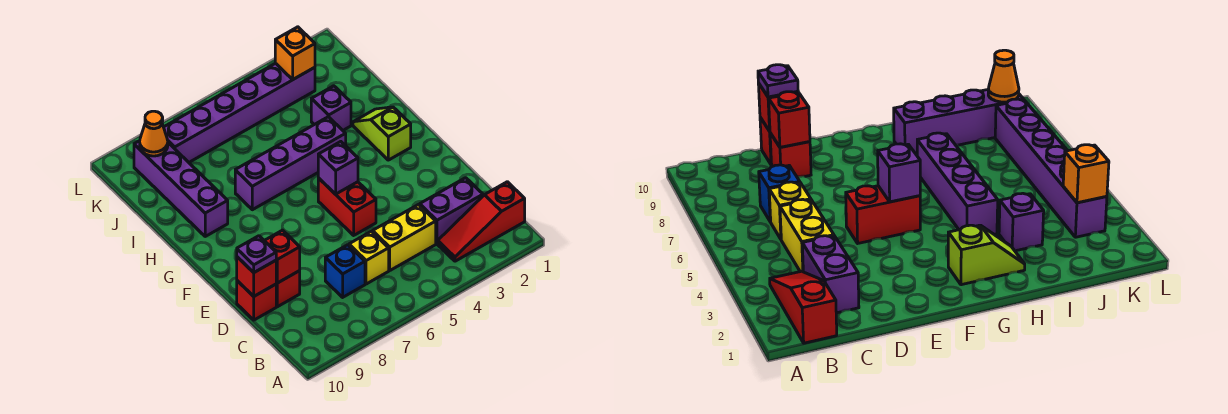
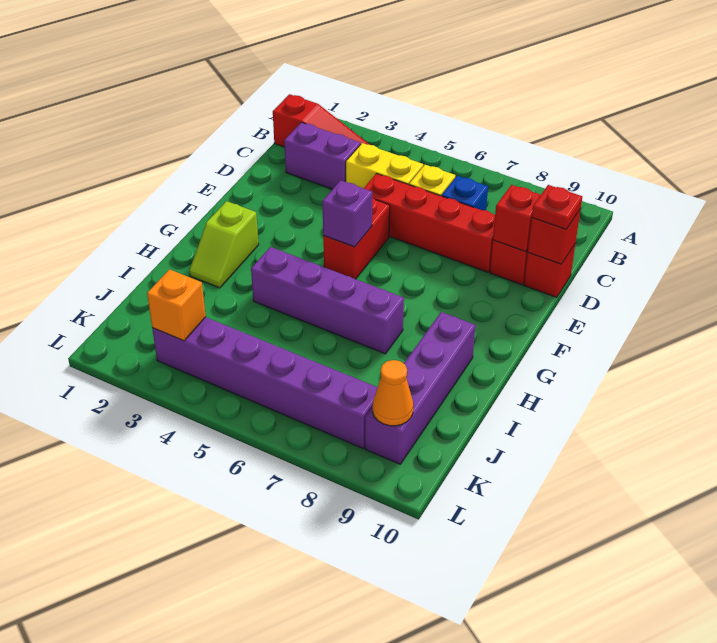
none -> red brick D5:D8 level 1
purple plate D10 level 3 -> red plate D10 level 3
purple brick I3 level 1 -> none

